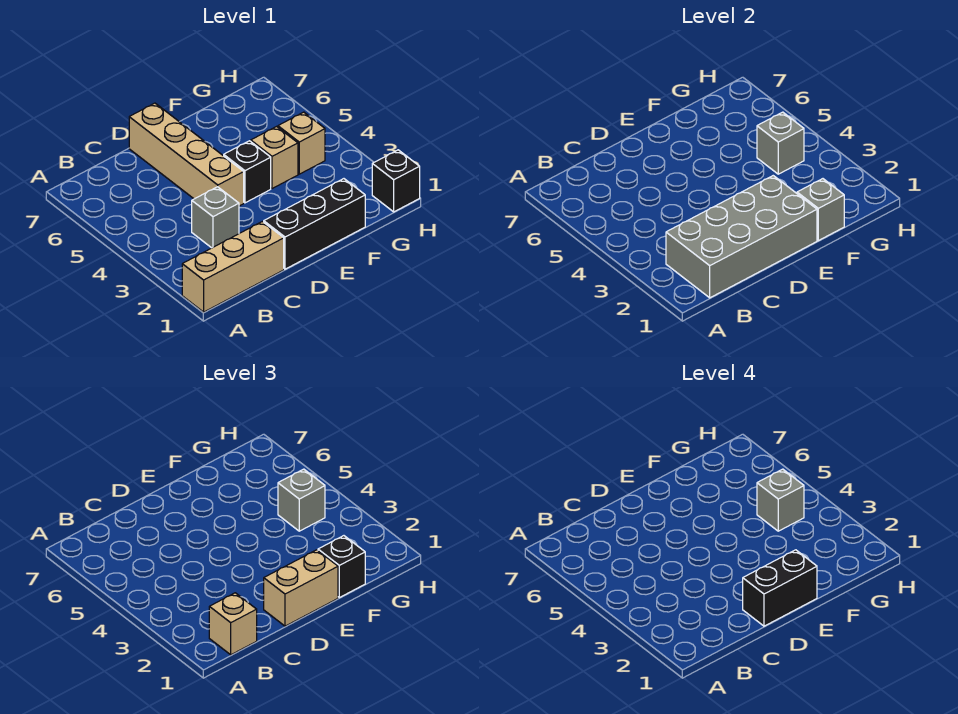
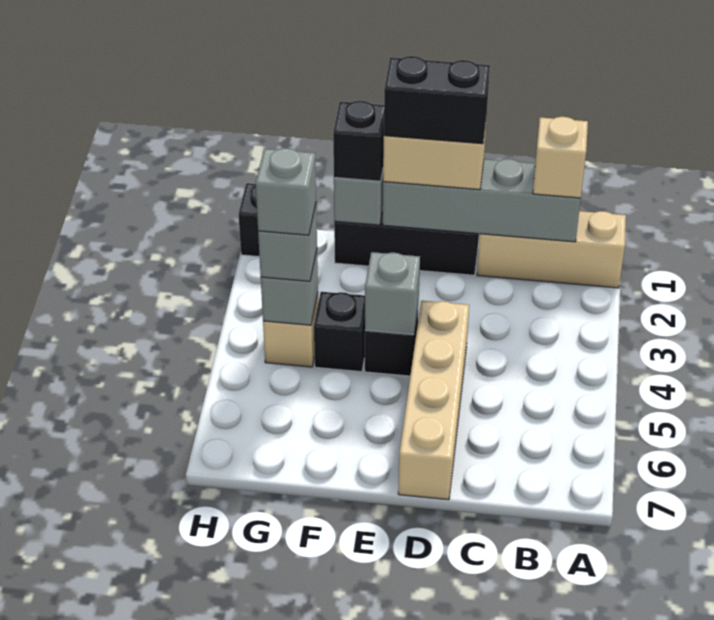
grey brick B1:E2 level 2 -> grey brick B1:E1 level 2
grey brick C3 level 1 -> grey brick E4 level 2
tan brick F4 level 1 -> black brick F4 level 1

